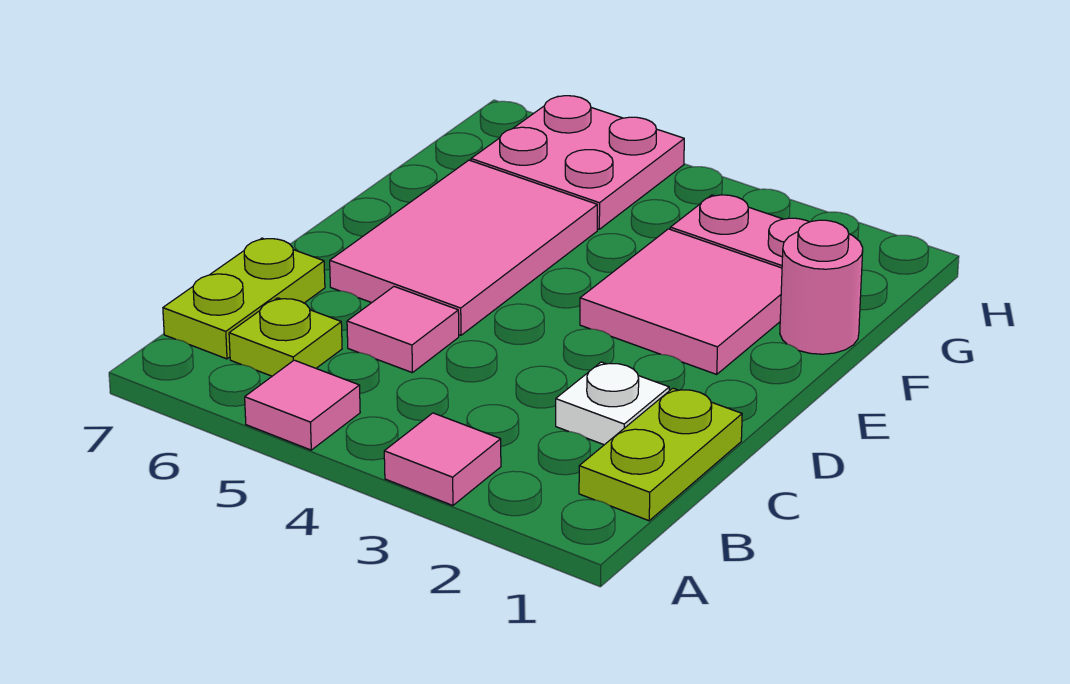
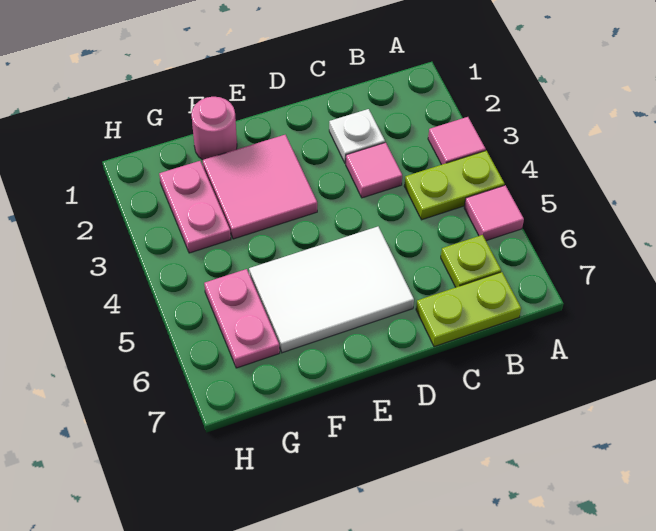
lime plate B1:C1 level 1 -> lime plate A4:B4 level 1
pink tile C5 level 1 -> pink tile C3 level 1
pink tile D5:F6 level 1 -> white tile D5:F6 level 1
pink plate G5:H6 level 1 -> pink plate G5:G6 level 1

